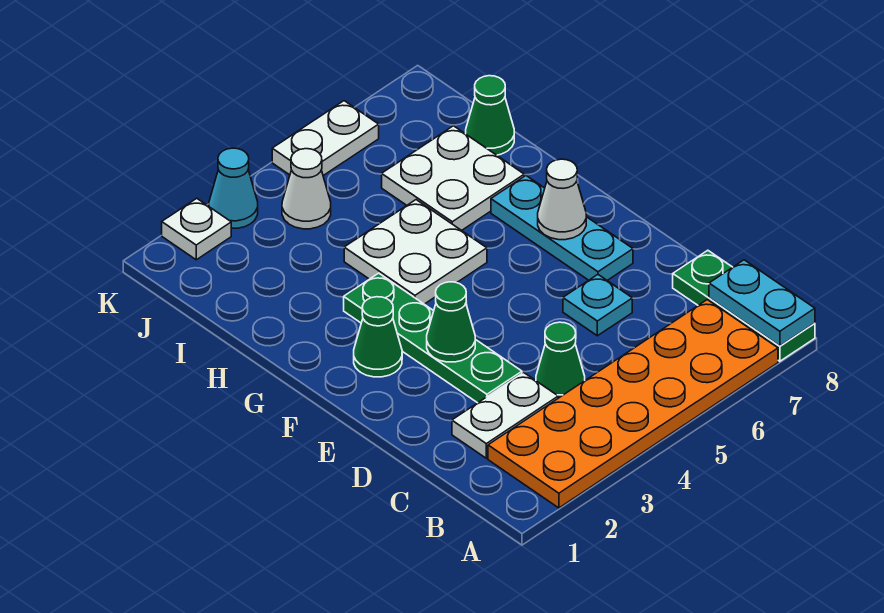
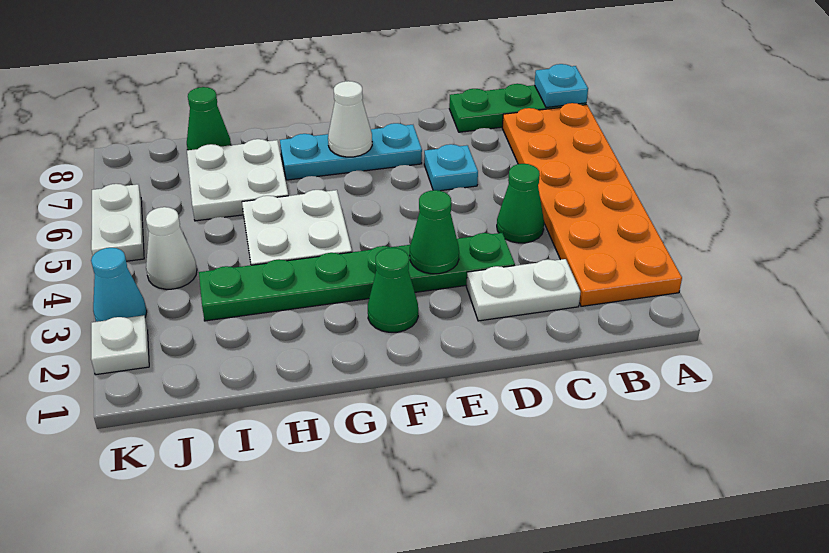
cyan plate A8:B8 level 2 -> cyan plate A8 level 2
white plate C2:C3 level 1 -> white plate C2:D2 level 1
green plate D3:G3 level 1 -> green plate D3:I3 level 1

